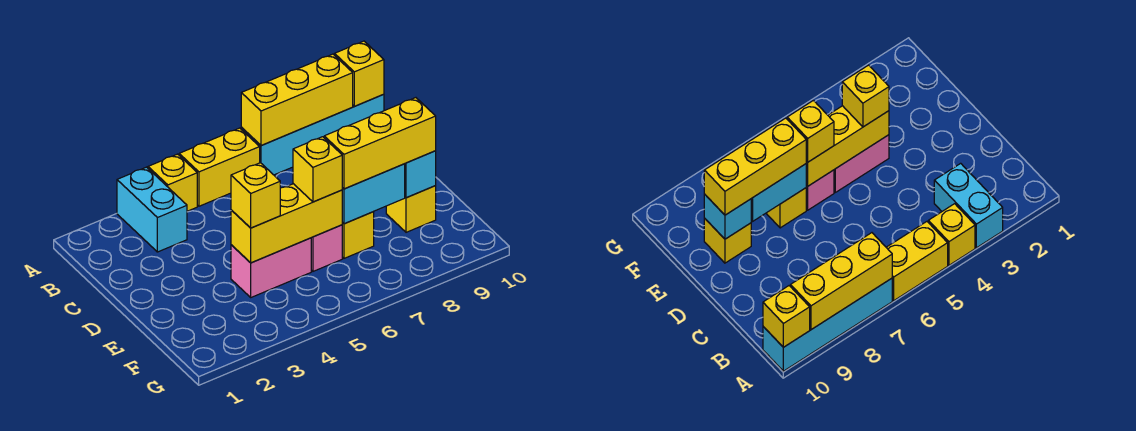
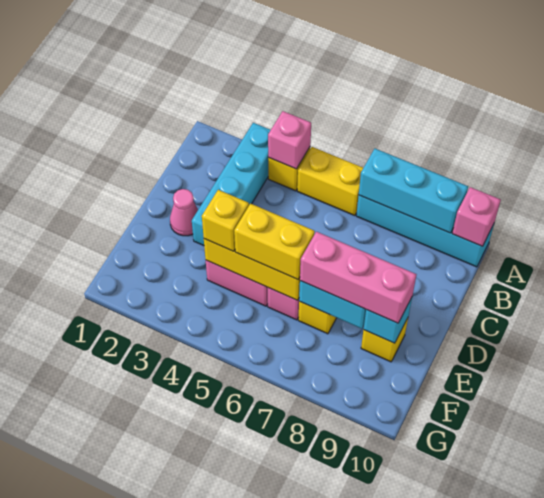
cyan brick A3:B3 level 1 -> cyan brick A3:D3 level 1
none -> pink brick A4 level 2
yellow brick A7:A9 level 2 -> cyan brick A7:A9 level 2
yellow brick A10 level 2 -> pink brick A10 level 2
none -> pink cone D2 level 1
yellow brick E6 level 3 -> yellow brick E5:E6 level 3
yellow brick E7:E9 level 3 -> pink brick E7:E9 level 3

